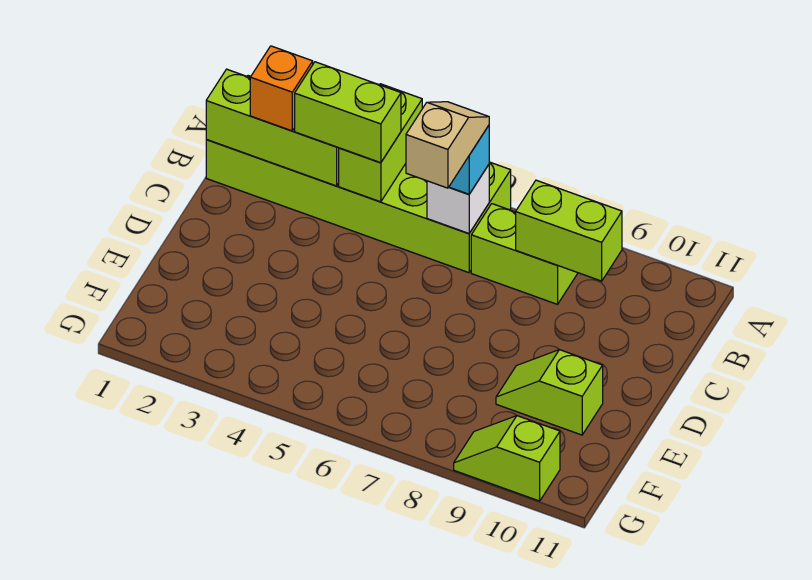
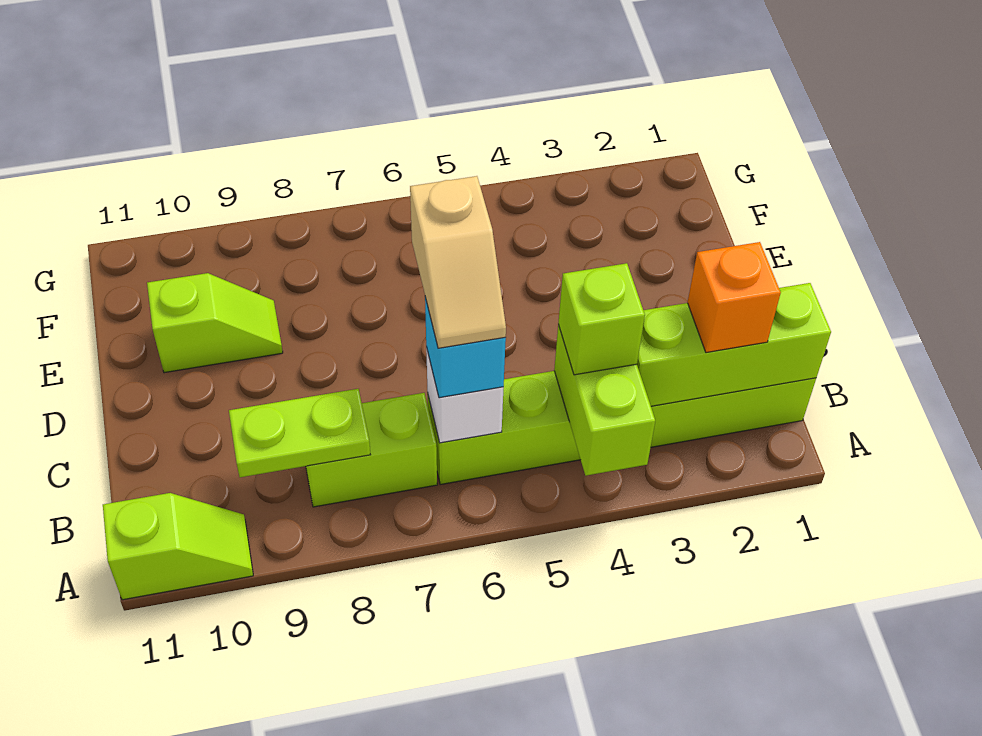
lime brick A1:B6 level 1 -> lime brick B1:B6 level 1
lime brick B3:B4 level 3 -> lime brick B4 level 3
lime brick B8:B9 level 2 -> lime plate B8:B9 level 2
lime slope G9:G10 level 1 top 10 -> lime slope A10:A11 level 1 top 11

